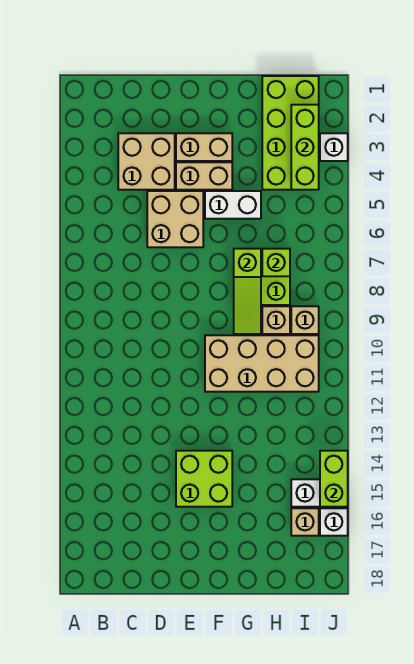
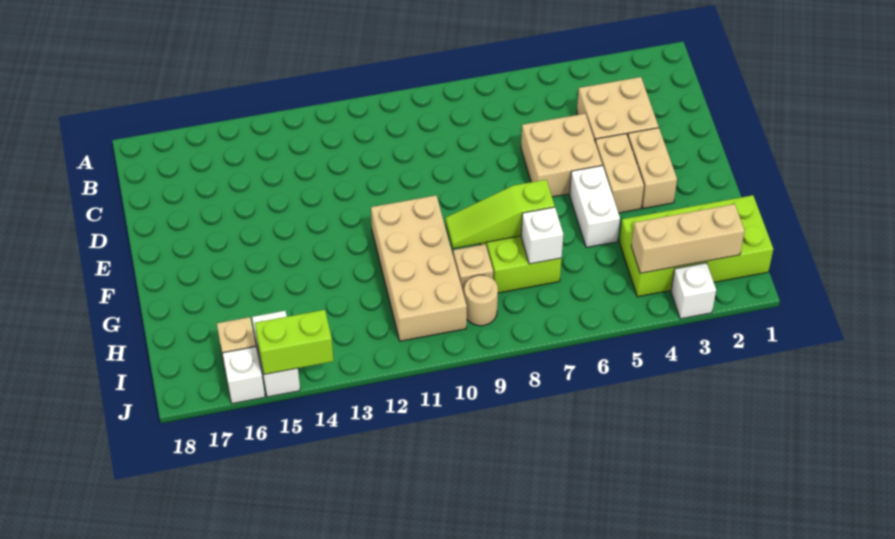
lime brick E14:F15 level 1 -> none
lime brick H7 level 2 -> white brick H7 level 2
lime brick I2:I4 level 2 -> tan brick I2:I4 level 2
tan brick I9 level 1 -> tan round brick I9 level 1

